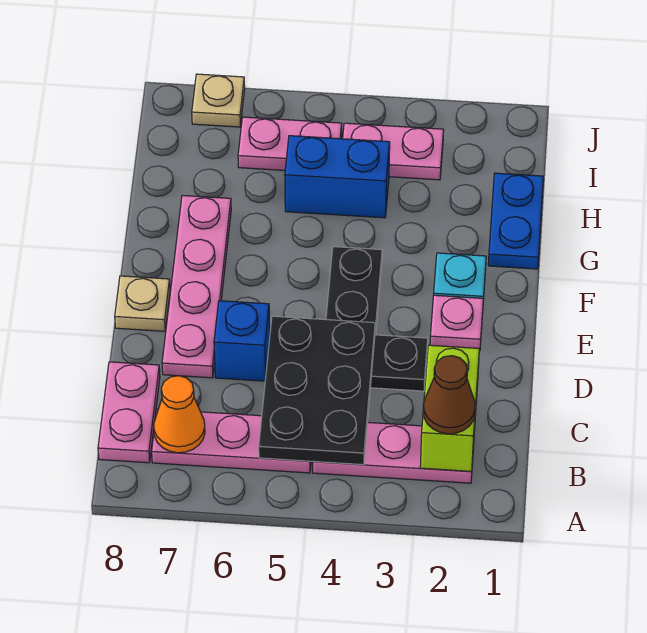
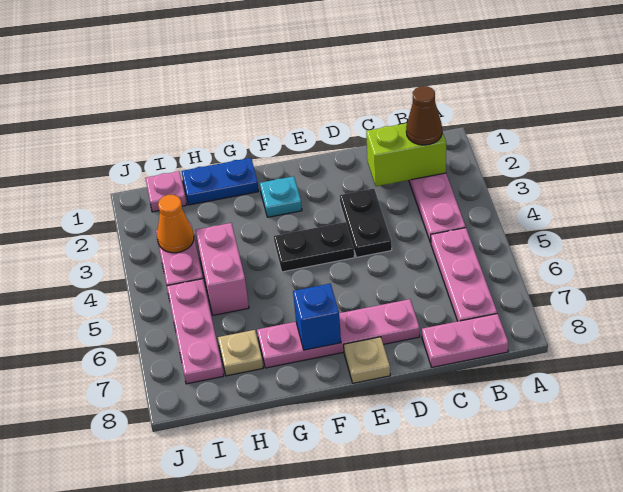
black plate B4:D5 level 2 -> none
orange cone B7 level 2 -> orange cone I3 level 2
blue brick D6 level 1 -> blue brick F7 level 2
pink plate E2 level 1 -> pink plate I1 level 1
blue brick H4:H5 level 1 -> pink brick H4:H5 level 1
pink plate I5:I6 level 1 -> pink plate I5:I7 level 1
tan plate J7 level 1 -> tan plate H7 level 1

